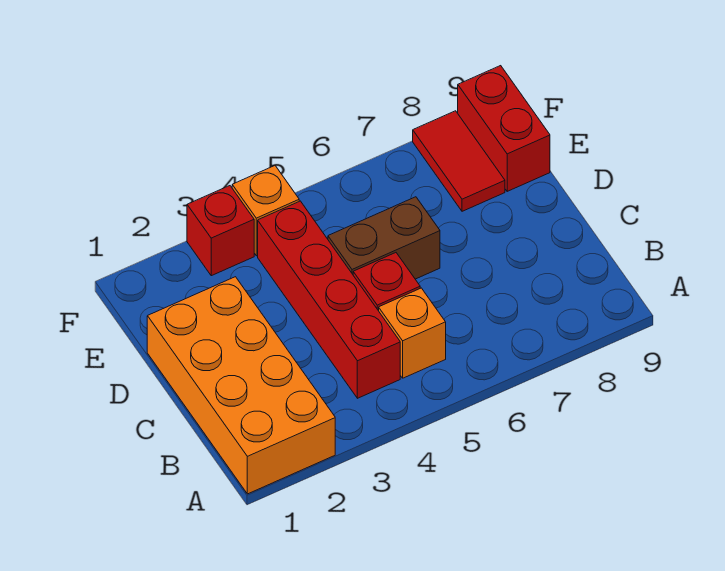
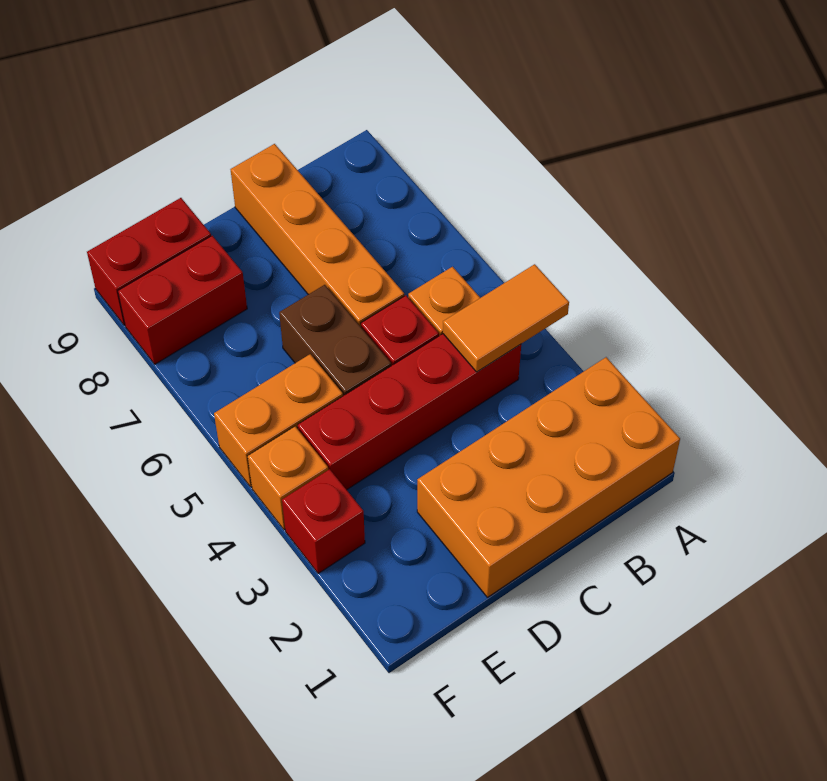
none -> orange tile A4:B4 level 2
none -> orange brick C6:C9 level 1
none -> orange brick E5:F5 level 1
red tile E8:F8 level 1 -> red brick E8:F8 level 1

